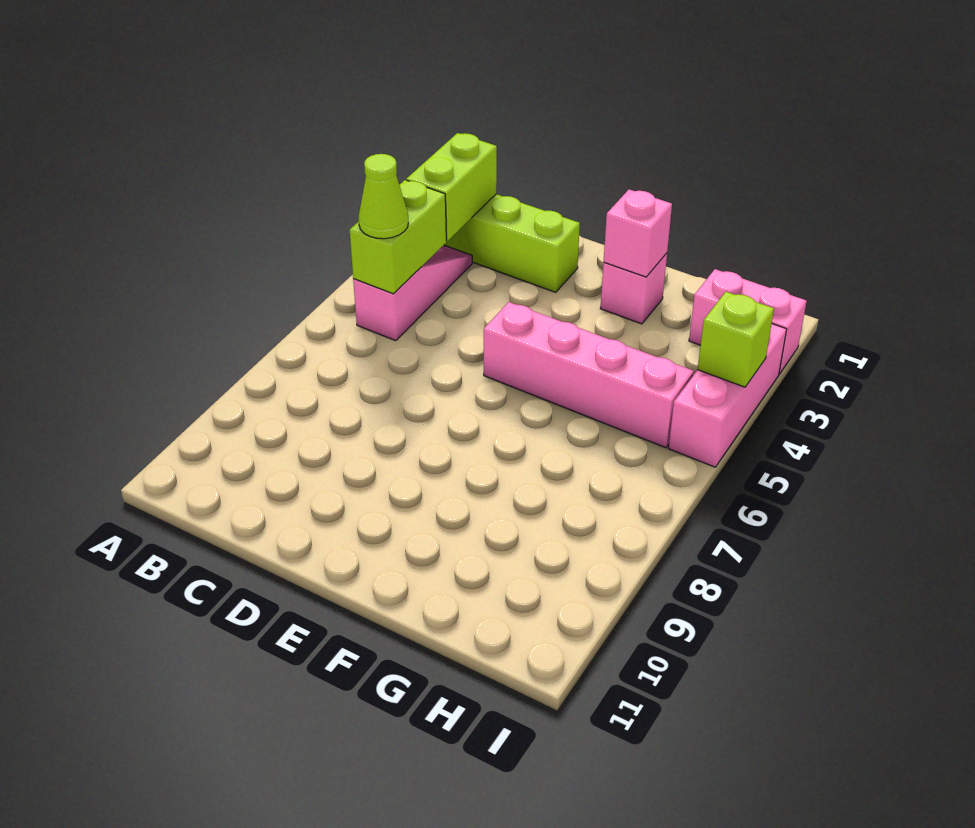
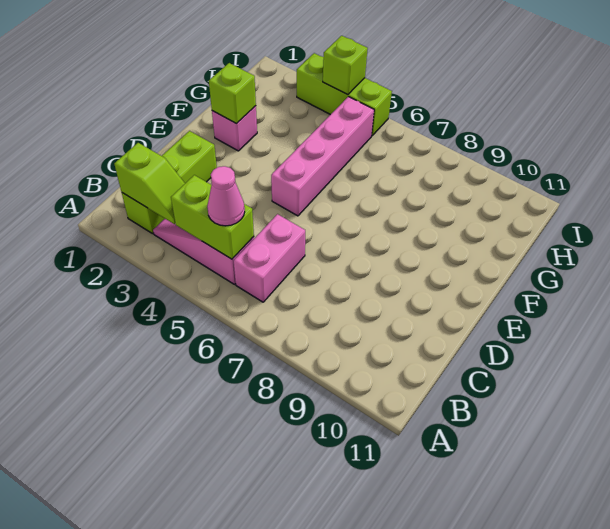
lime brick B2:B3 level 2 -> lime slope B2:B3 level 2 top 2
lime cone B5 level 3 -> pink cone B5 level 3
pink brick F2 level 2 -> lime brick F2 level 2
pink brick H2:I2 level 1 -> pink brick B6:C6 level 1
pink brick I3:I5 level 1 -> lime brick I3:I5 level 1

